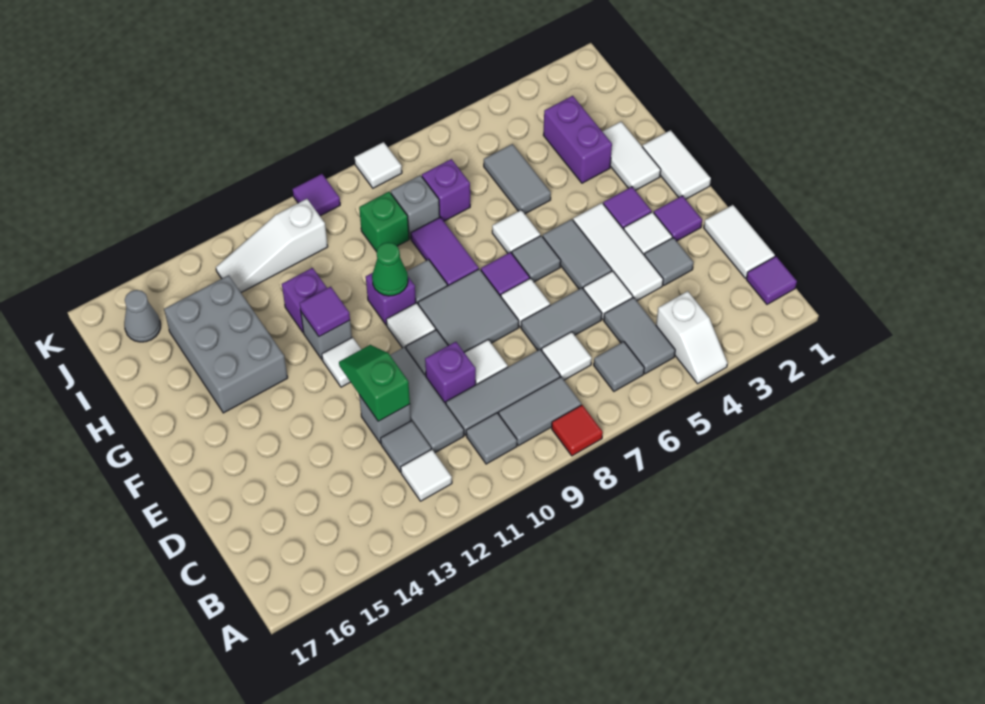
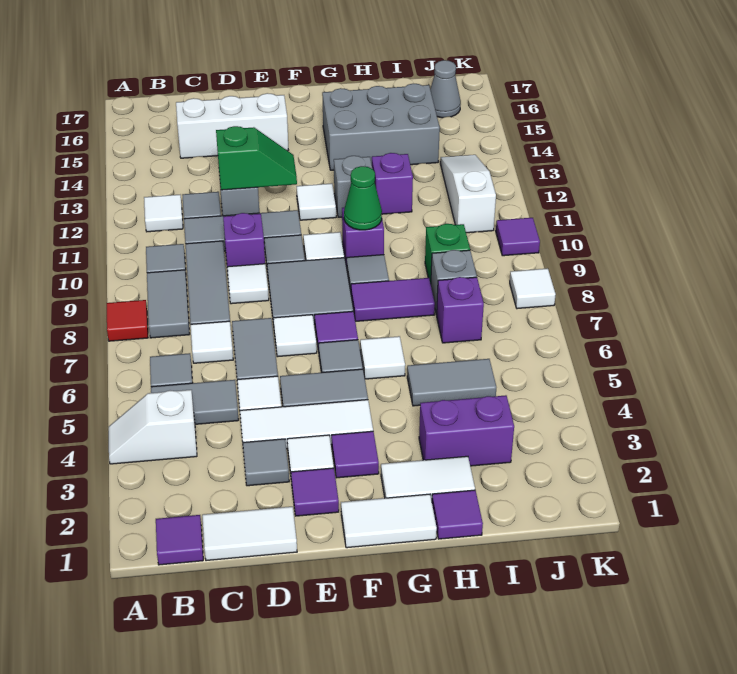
none -> white brick C15:E15 level 1
purple tile G12 level 2 -> purple tile H1 level 1

